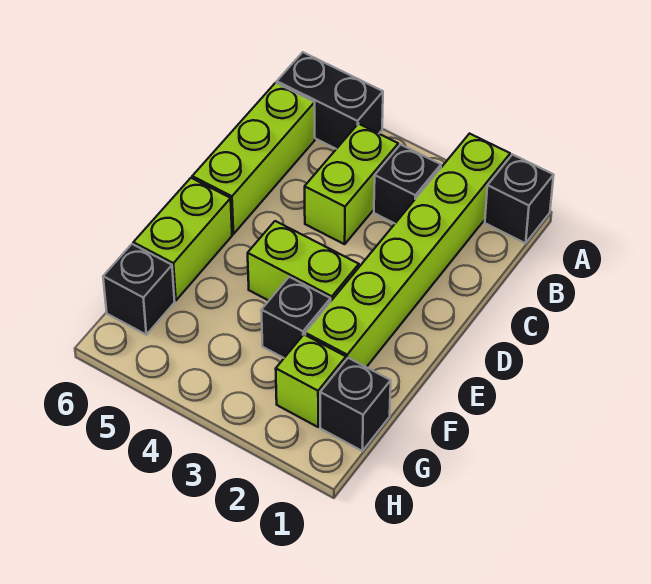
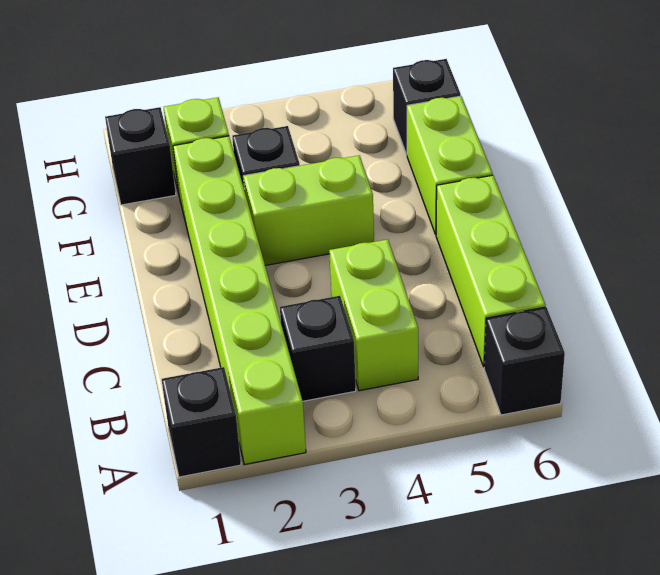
black brick A5:A6 level 1 -> black brick A6 level 1

